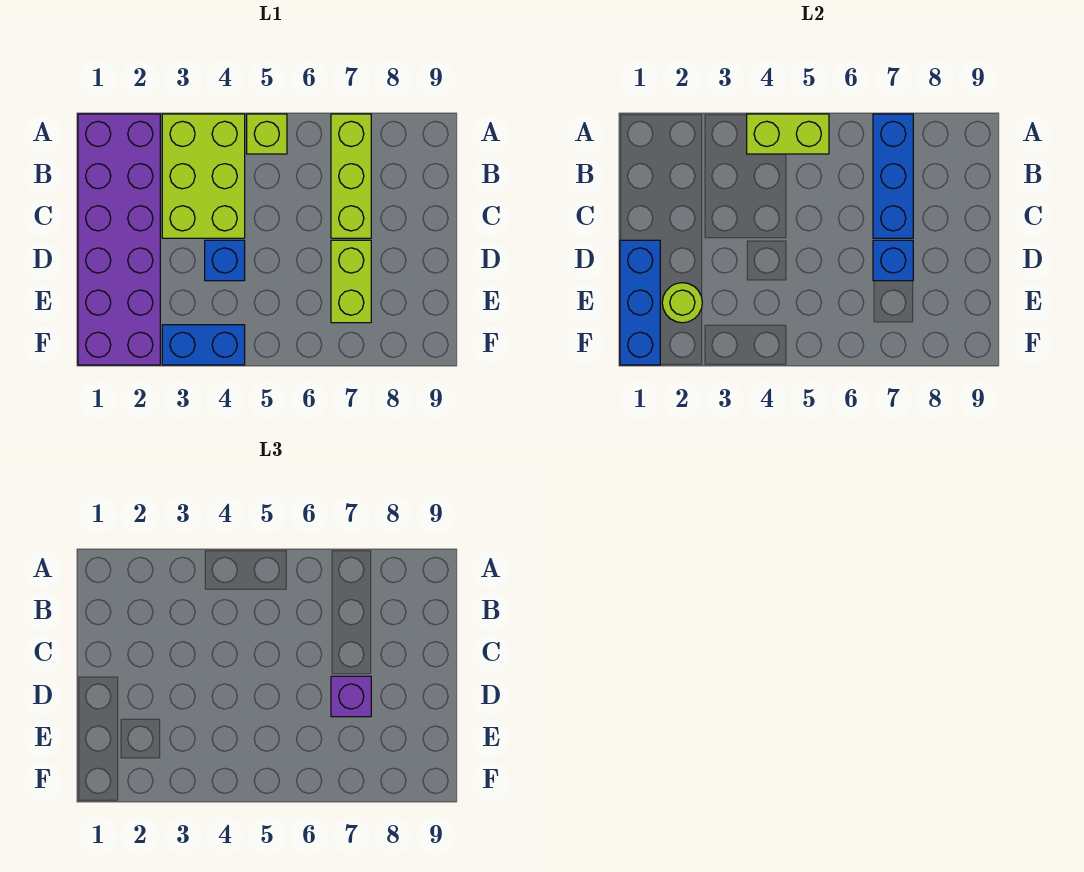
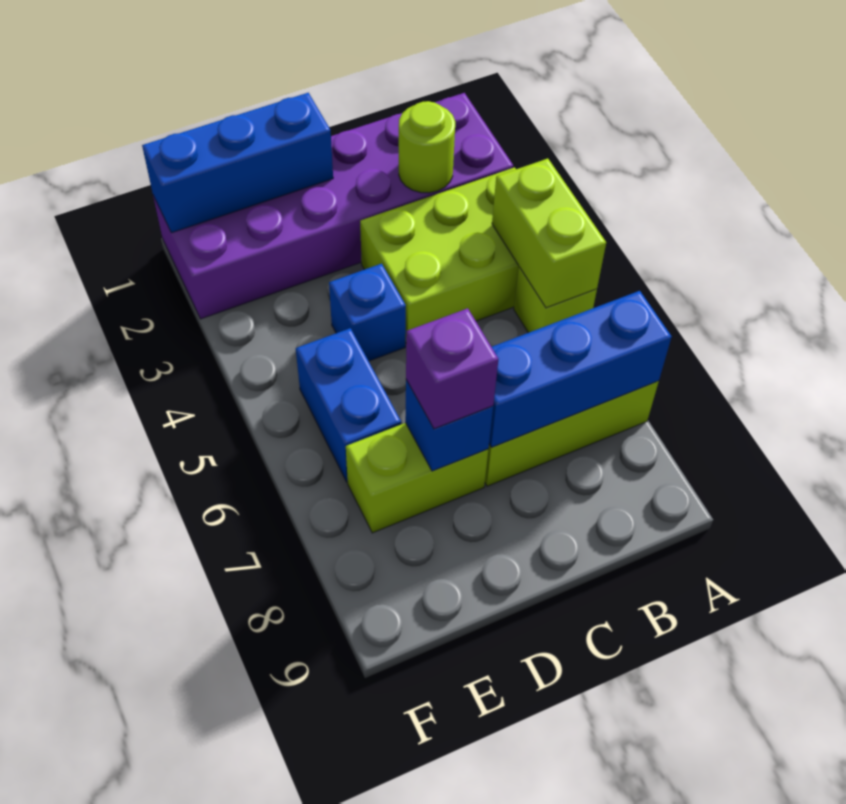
lime round brick E2 level 2 -> lime round brick B2 level 2
blue brick F3:F4 level 1 -> blue brick E5:E6 level 1

